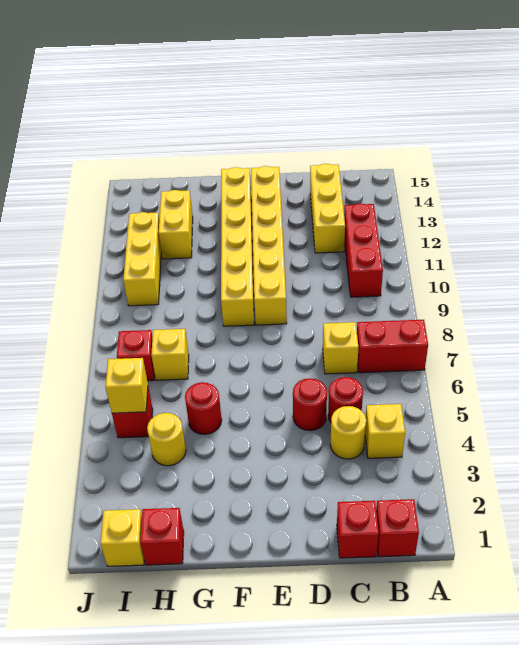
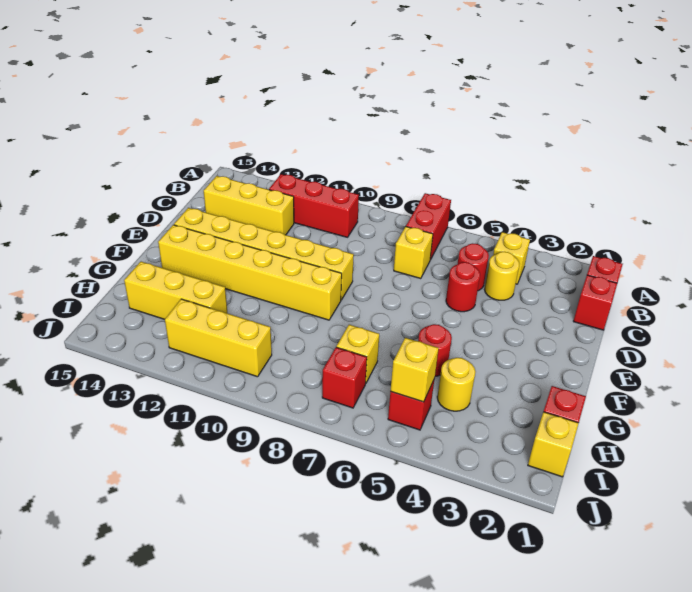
yellow brick H12:H13 level 1 -> yellow brick H12:H14 level 1

